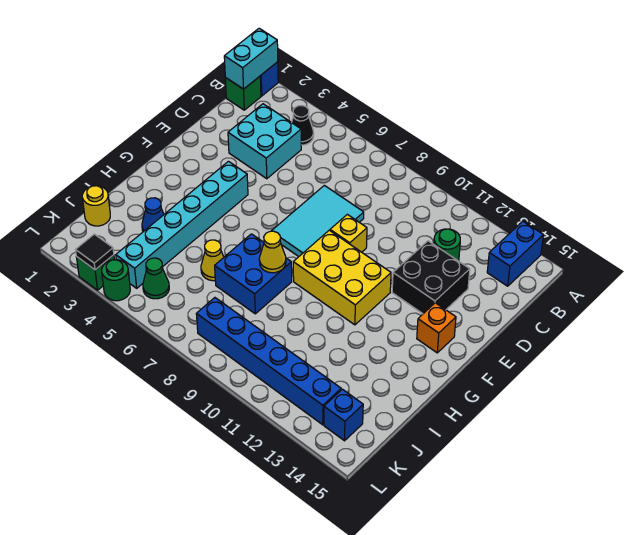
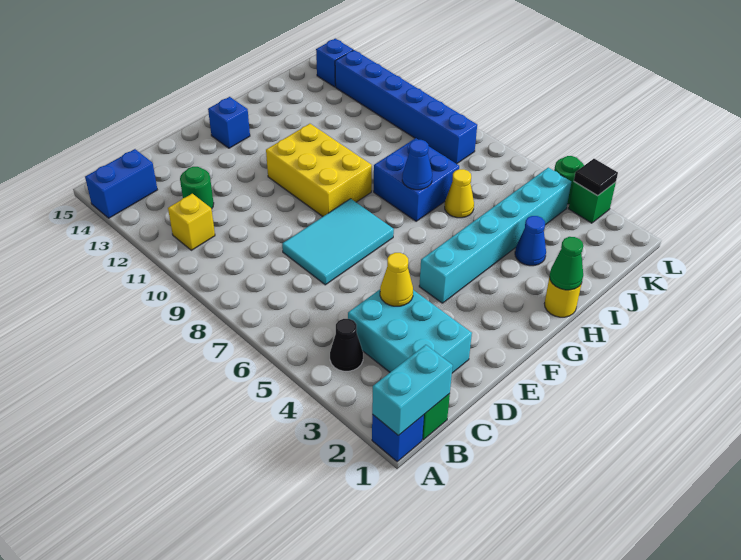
cyan brick C3:D4 level 1 -> cyan brick C2:D4 level 1
black brick D12:E13 level 1 -> none
yellow brick E9 level 1 -> yellow brick B11 level 1
orange brick F14 level 1 -> blue brick F14 level 1
none -> blue cone H7 level 2
yellow cone H8 level 2 -> yellow cone D4 level 2
yellow round brick J1 level 1 -> yellow round brick H1 level 1
green cone K5 level 1 -> green cone H1 level 2

